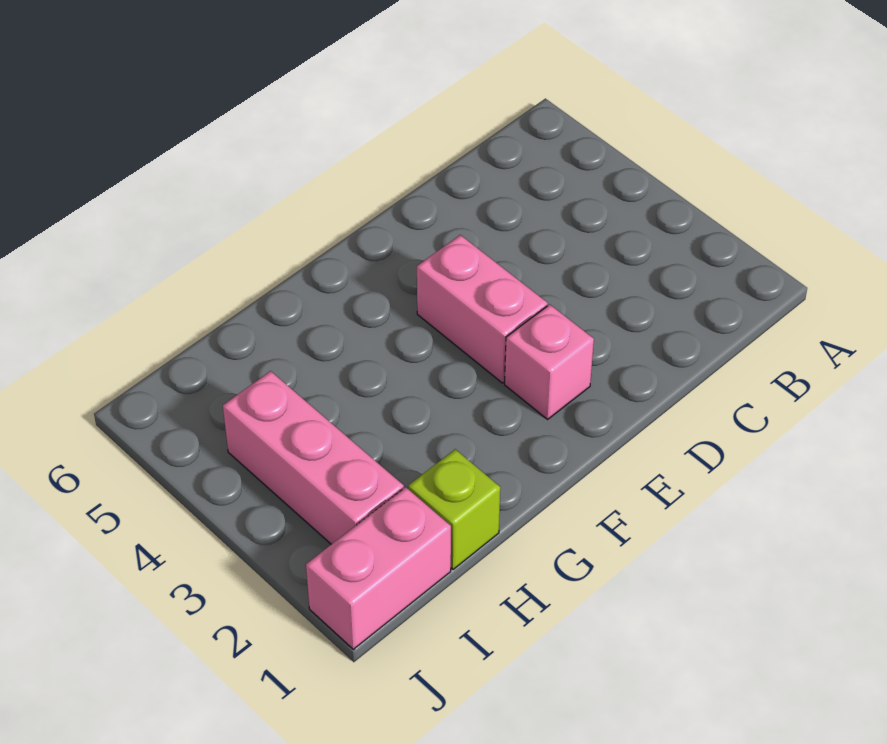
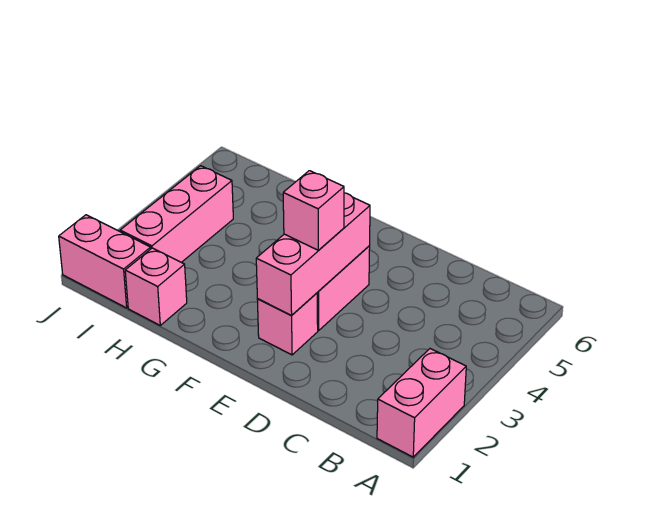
none -> pink brick A1:A2 level 1
none -> pink brick E2:E4 level 2
none -> pink brick E3 level 3
lime brick H1 level 1 -> pink brick H1 level 1

